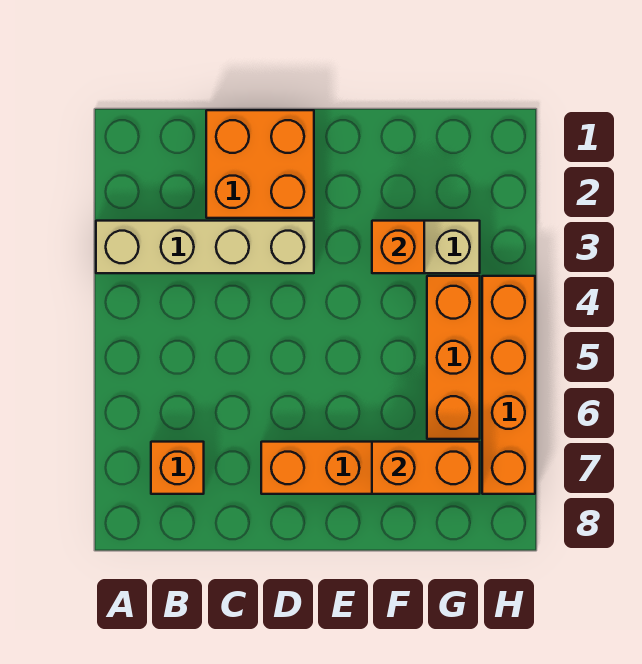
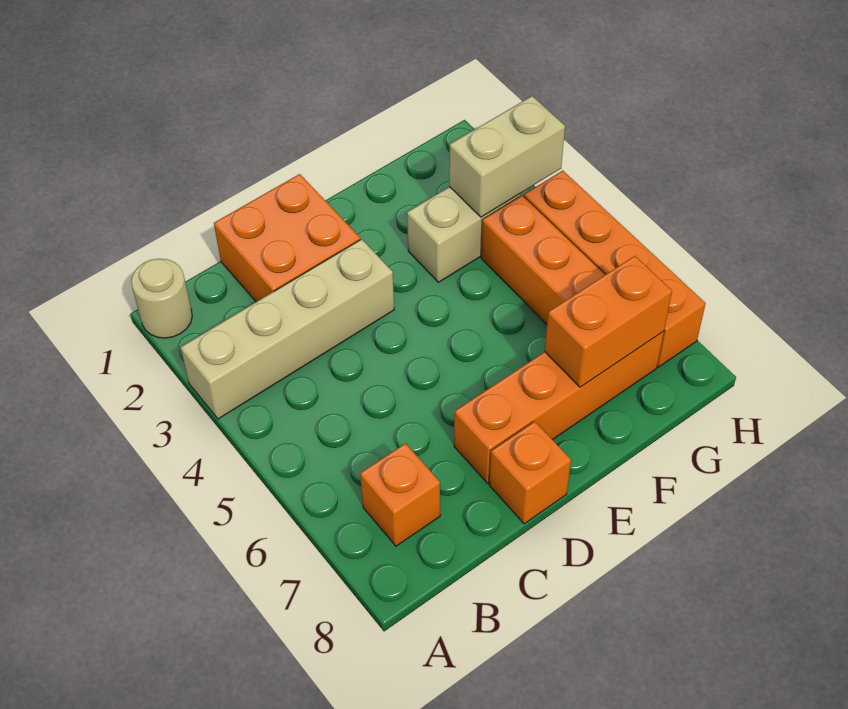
none -> tan round brick A1 level 1
orange brick F3 level 2 -> orange brick D8 level 1
none -> tan brick G3:H3 level 2

